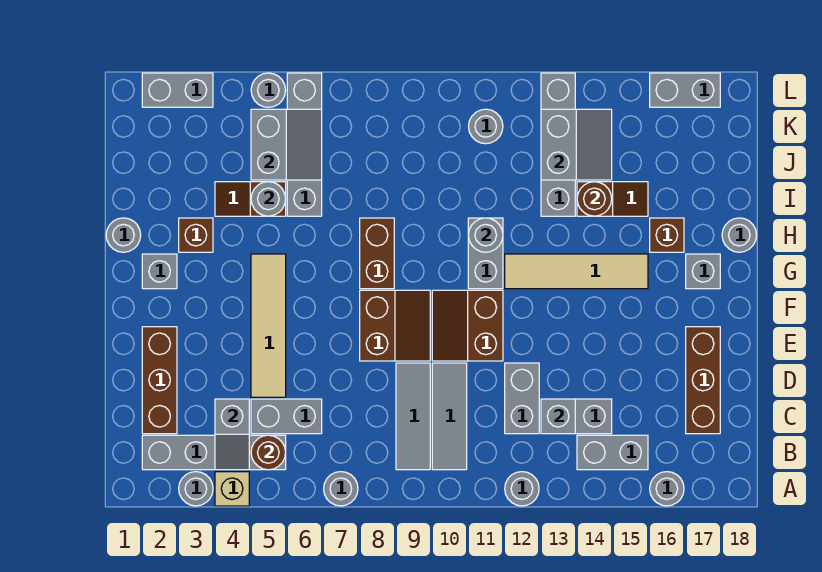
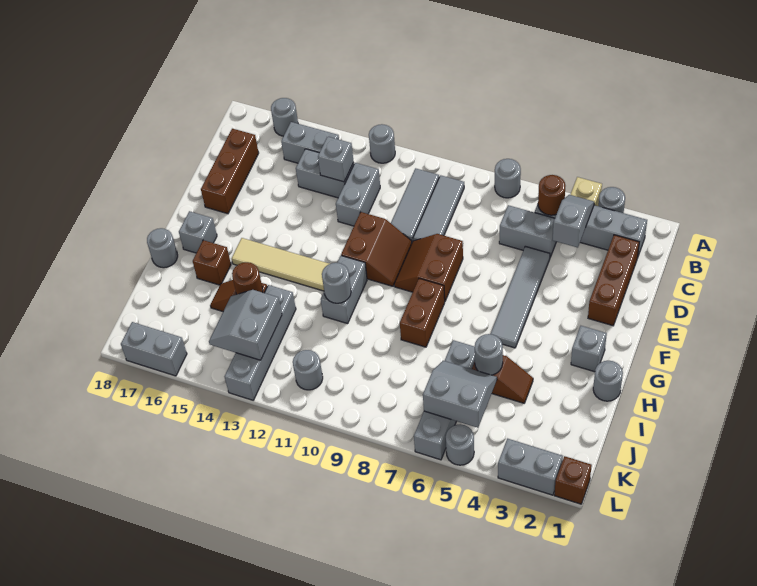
tan tile D5:G5 level 1 -> grey tile D5:G5 level 1
brown brick H3 level 1 -> brown brick L1 level 1
grey slope J5:K6 level 2 top 5 -> grey slope J5:K6 level 2 top K

